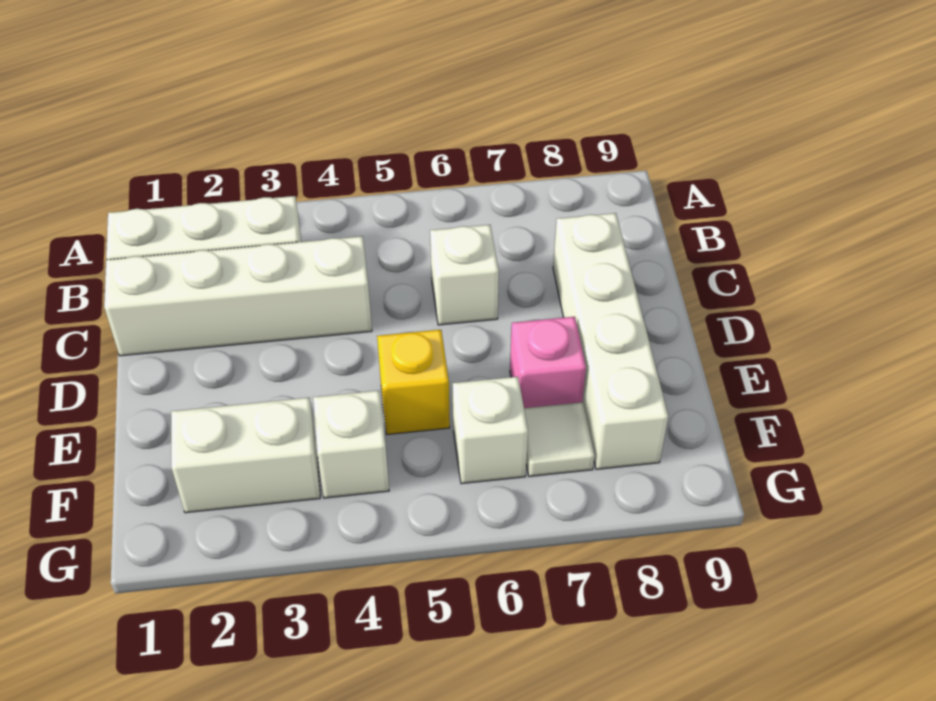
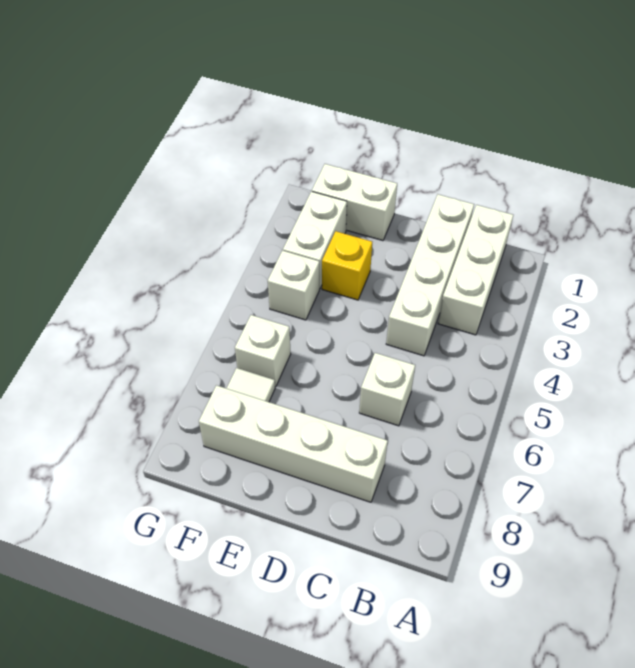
none -> white brick E1:F1 level 1
yellow brick E5 level 1 -> yellow brick E3 level 1
pink brick E7 level 1 -> none

